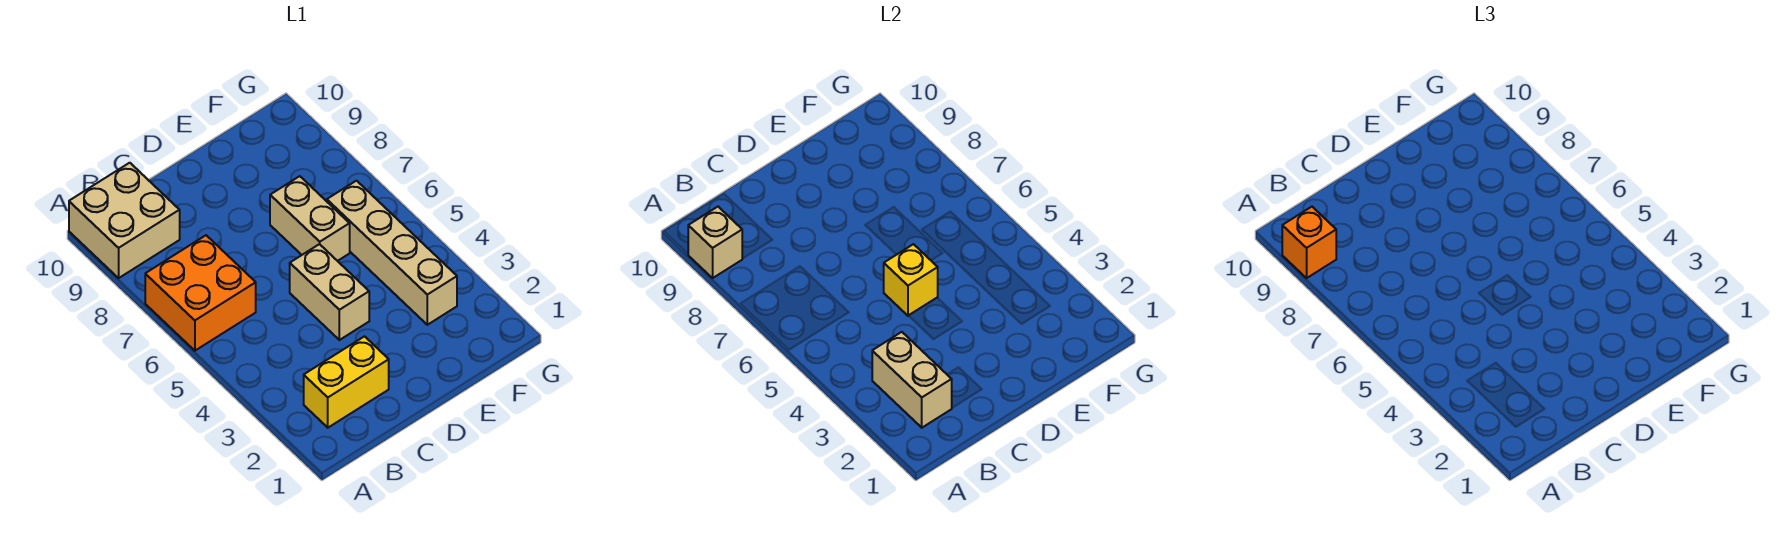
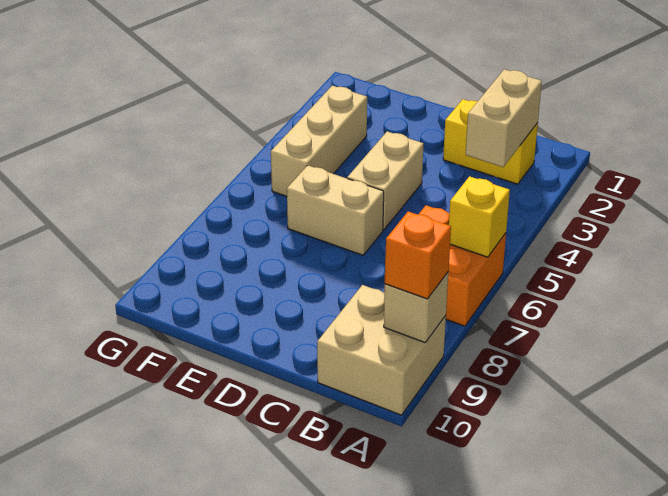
yellow brick D5 level 2 -> yellow brick A6 level 2
tan brick E6:E7 level 1 -> tan brick D6:E6 level 1
tan brick F3:F6 level 1 -> tan brick F3:F5 level 1

